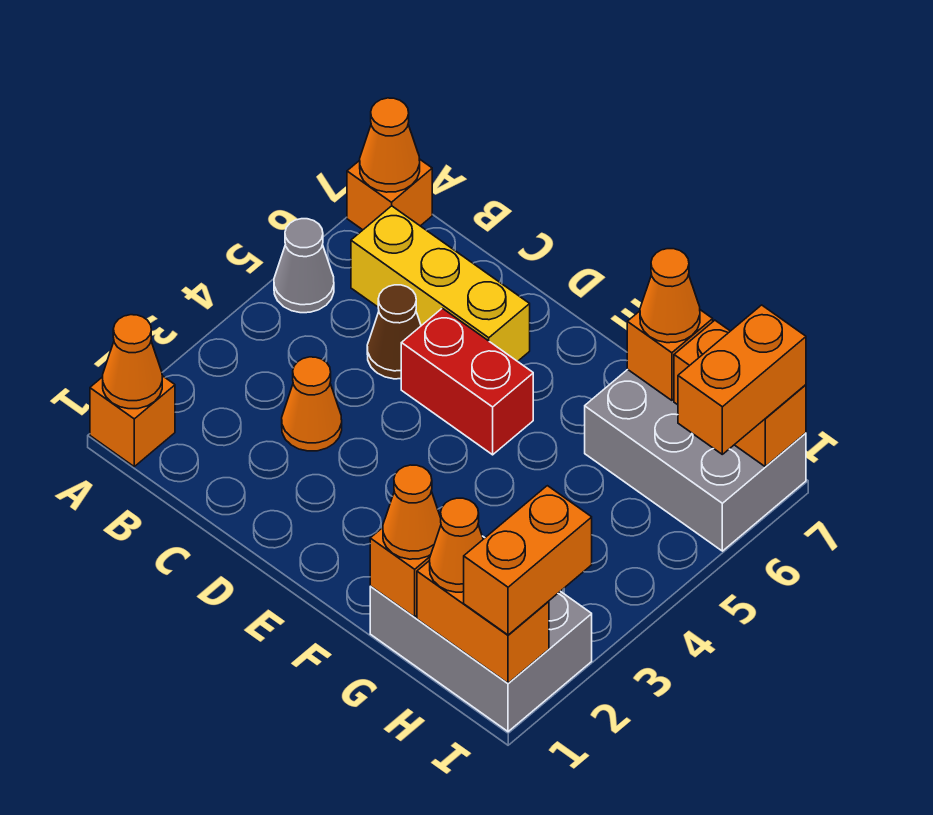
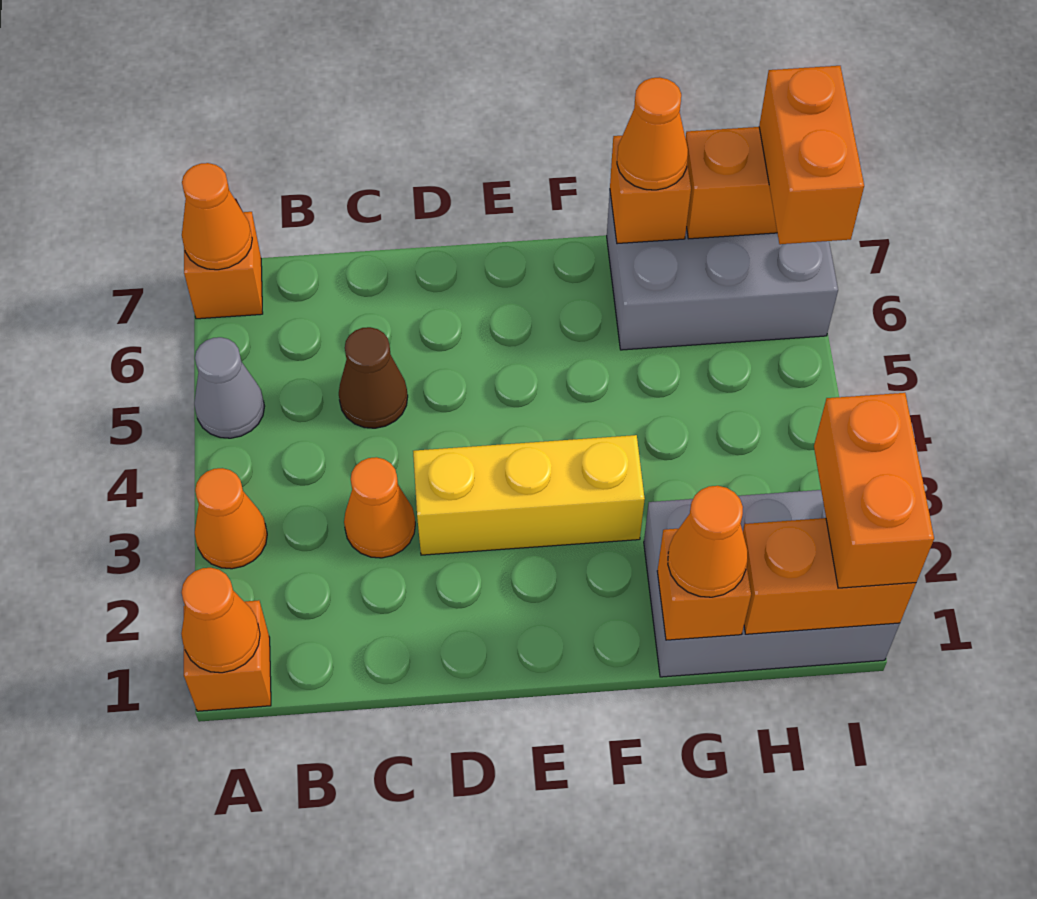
yellow brick B6:D6 level 1 -> yellow brick D3:F3 level 1
red brick D5:E5 level 1 -> none
orange cone H1 level 3 -> orange cone A3 level 1

